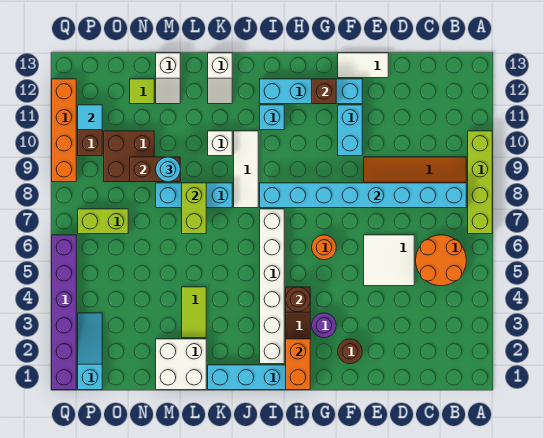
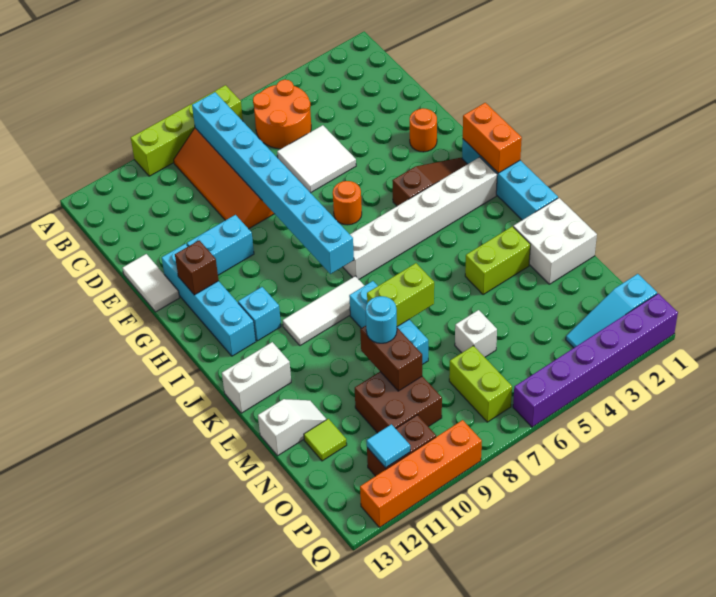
brown round brick F2 level 1 -> orange round brick F2 level 1
purple round brick G3 level 1 -> none
orange brick H1:H2 level 2 -> orange brick H1:I1 level 2
brown round brick H4 level 2 -> none
white brick K10 level 1 -> white brick N6 level 1
white slope K12:K13 level 1 top 13 -> white brick K12:K13 level 1
lime tile L3:L4 level 1 -> lime brick L3:L4 level 1

